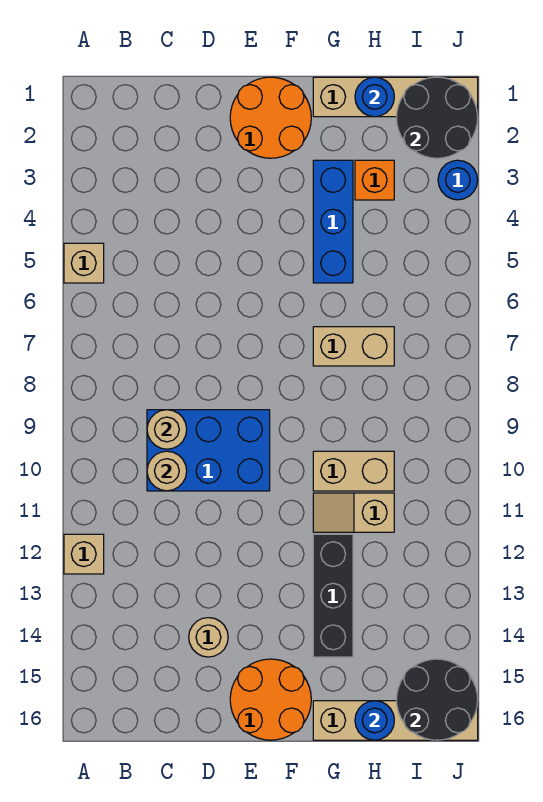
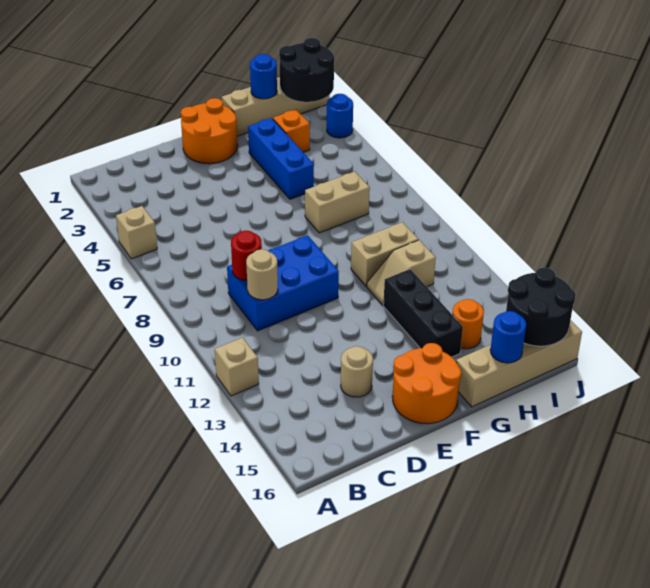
tan round brick C9 level 2 -> red round brick C9 level 2
none -> orange round brick H14 level 1

